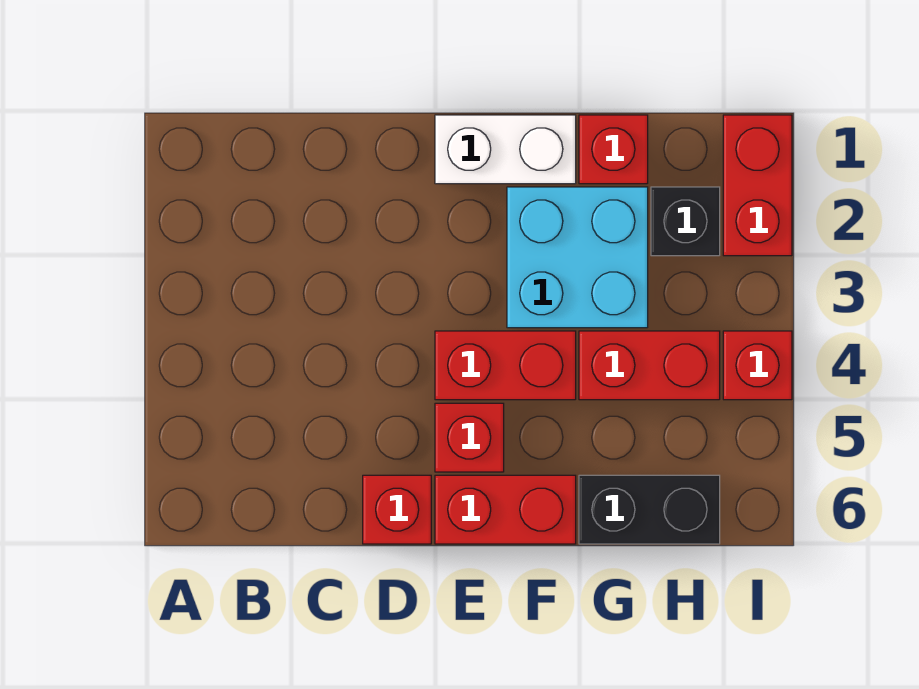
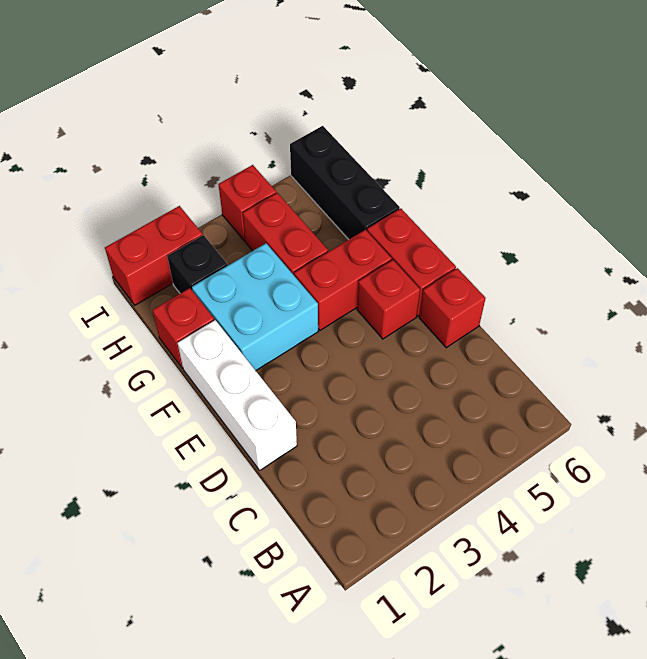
white brick E1:F1 level 1 -> white brick D1:F1 level 1
red brick E4:F4 level 1 -> red brick F4:F5 level 1
black brick G6:H6 level 1 -> black brick G6:I6 level 1

